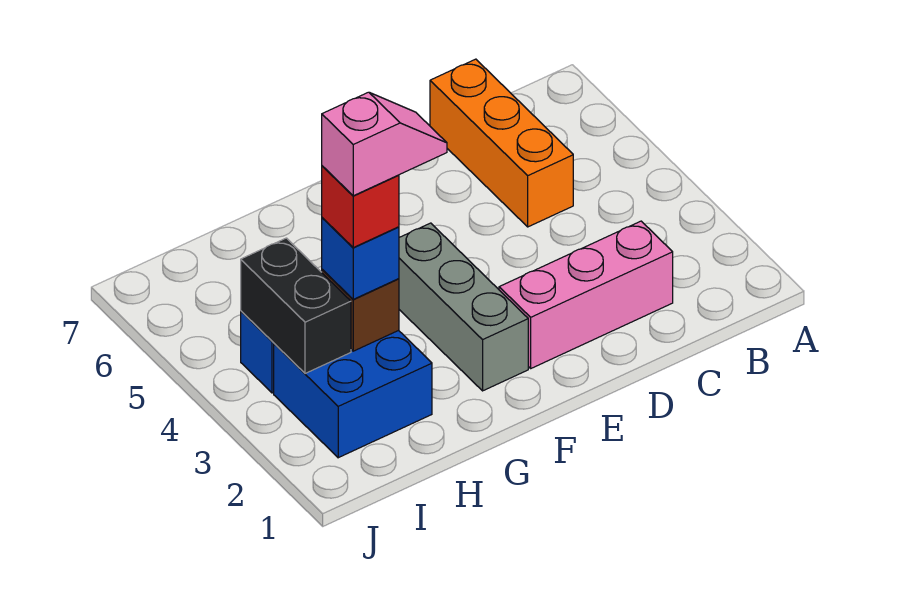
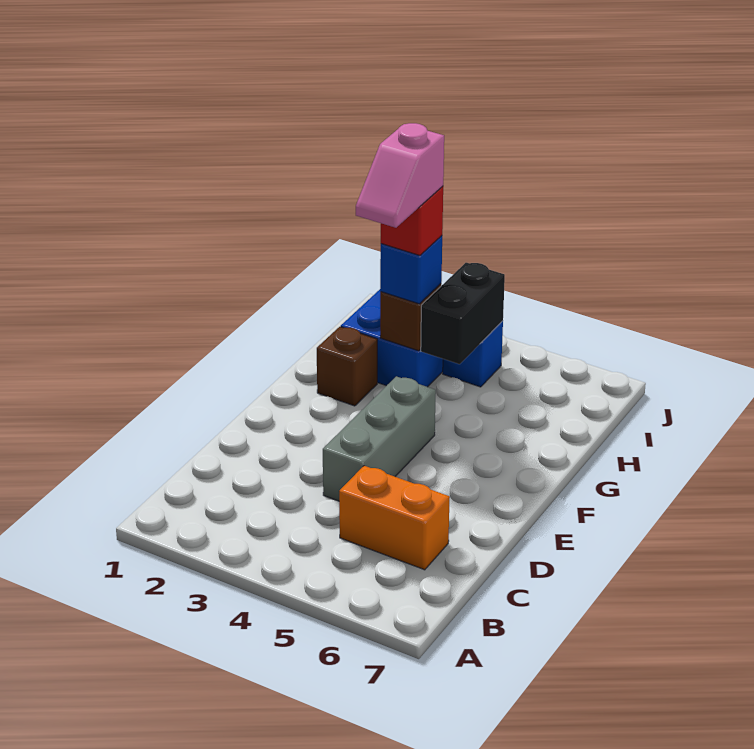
pink brick C2:E2 level 1 -> none
orange brick C5:C7 level 1 -> orange brick C5:C6 level 1
grey brick F2:F4 level 1 -> grey brick D4:F4 level 1
none -> brown brick G2 level 1
black brick I3:I4 level 2 -> black brick H4:I4 level 2

